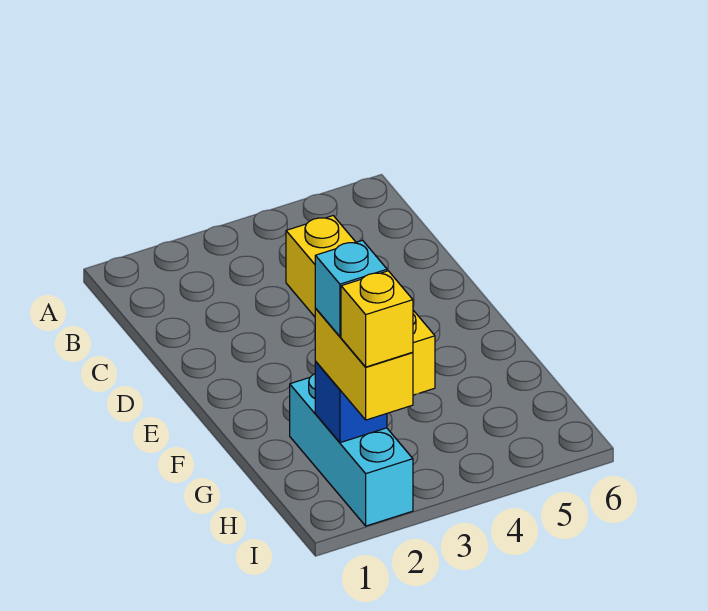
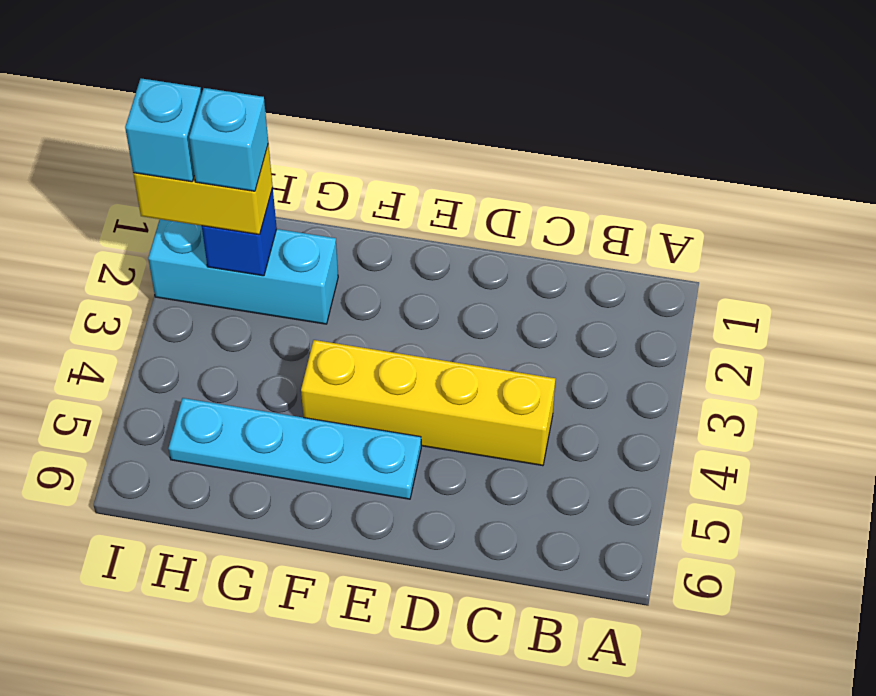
none -> cyan plate E5:H5 level 1
yellow brick I2 level 4 -> cyan brick I2 level 4

